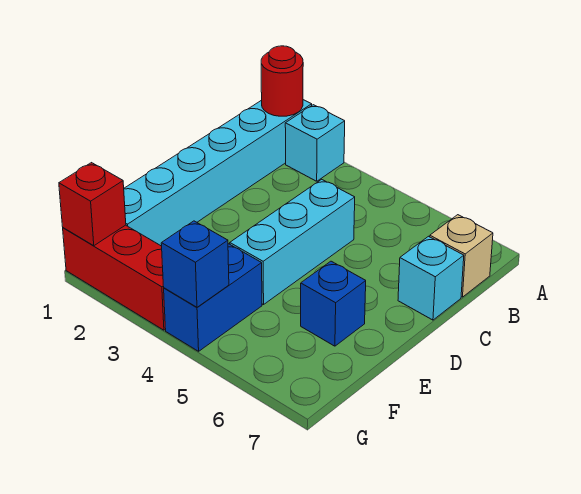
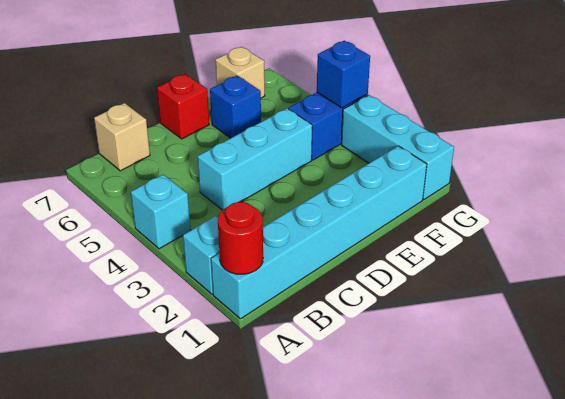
cyan brick C7 level 1 -> cyan brick A4 level 1
none -> tan brick F7 level 1
red brick G1:G3 level 1 -> cyan brick G1:G3 level 1
red brick G1 level 2 -> red brick D7 level 1

